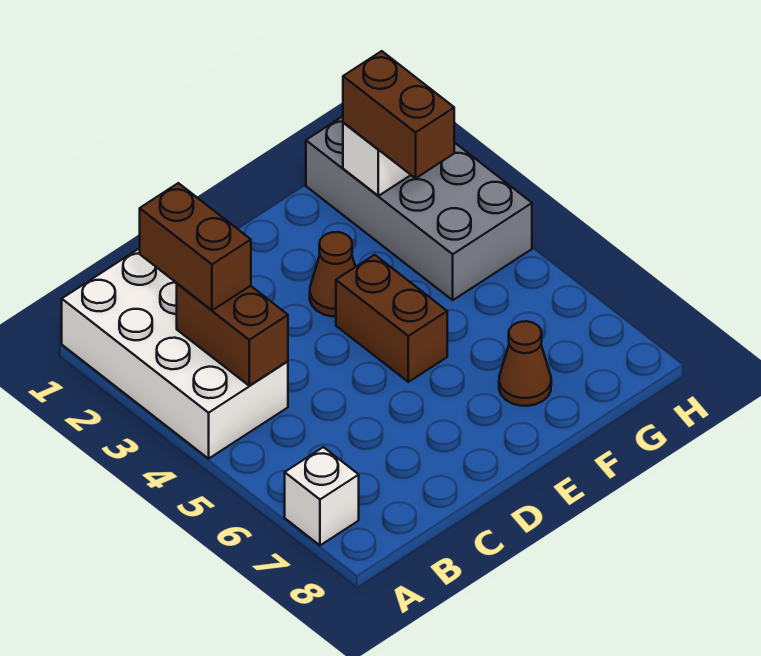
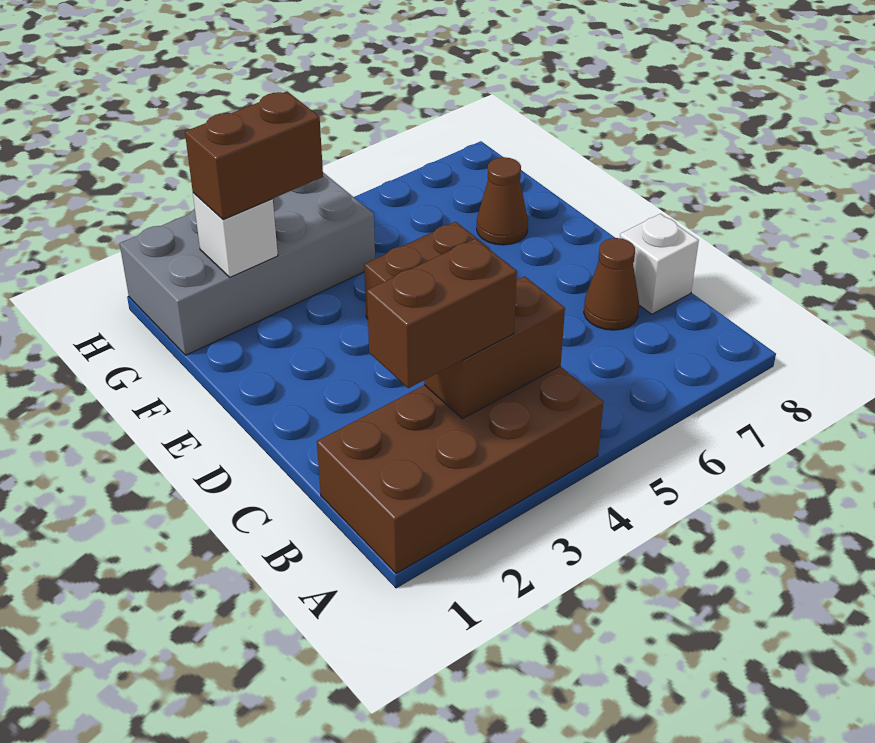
white brick A1:B4 level 1 -> brown brick A1:B4 level 1
white brick A7 level 1 -> white brick C8 level 1
brown cone E3 level 1 -> brown cone C7 level 1

